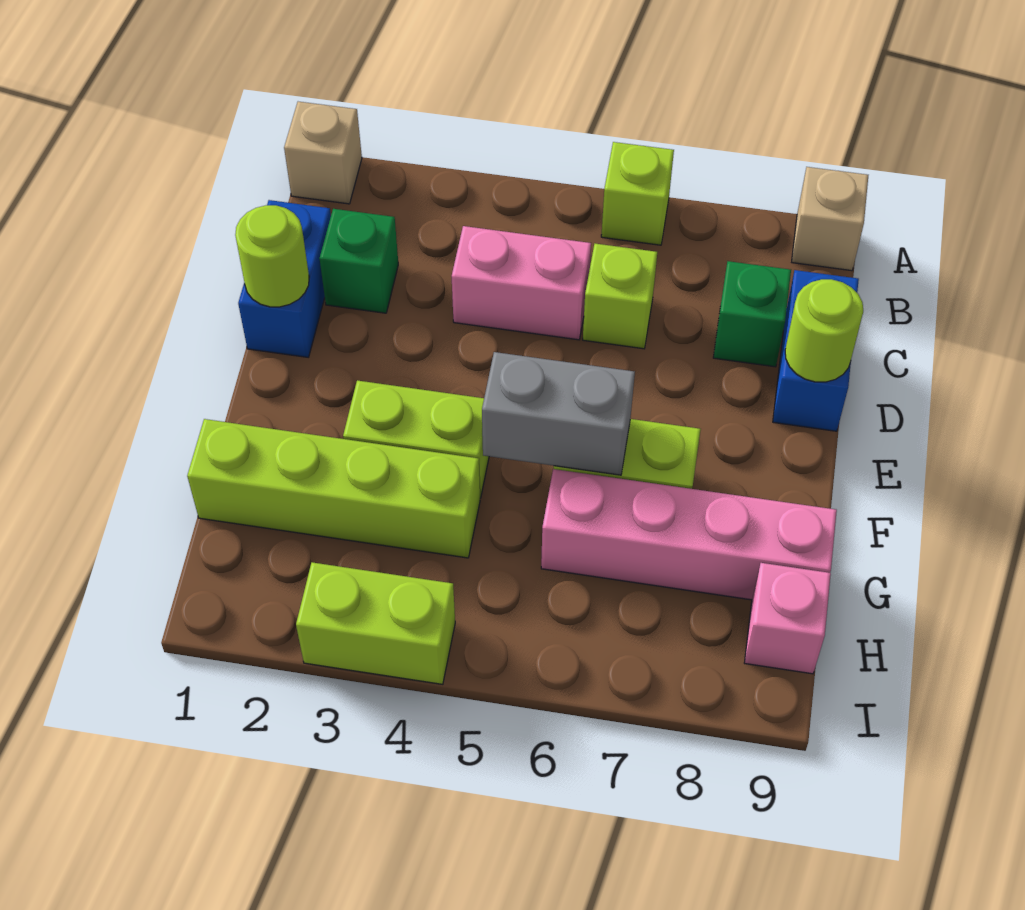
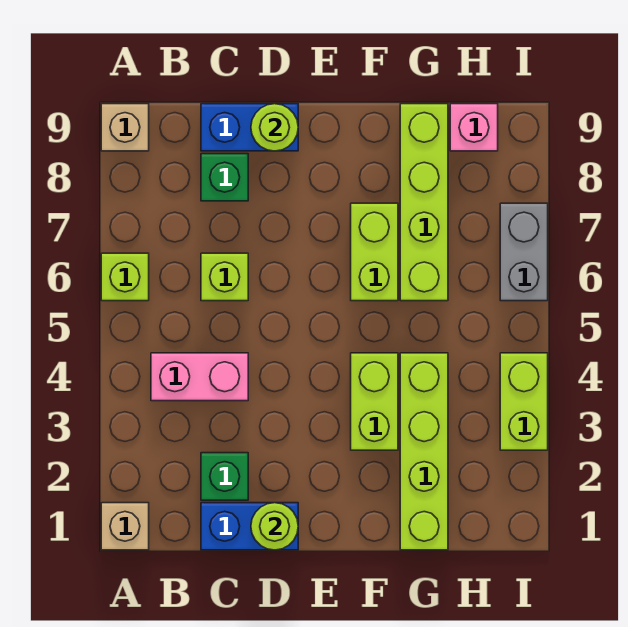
pink brick C4:C5 level 1 -> pink brick B4:C4 level 1
grey brick F5:F6 level 2 -> grey brick I6:I7 level 1
pink brick G6:G9 level 1 -> lime brick G6:G9 level 1

